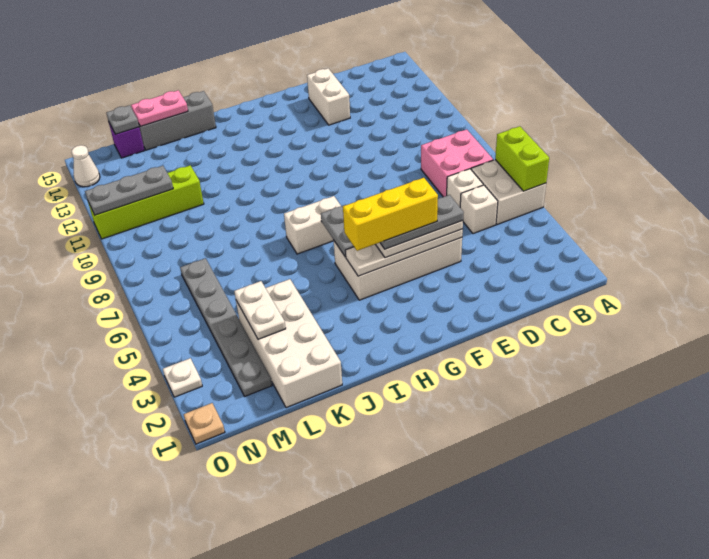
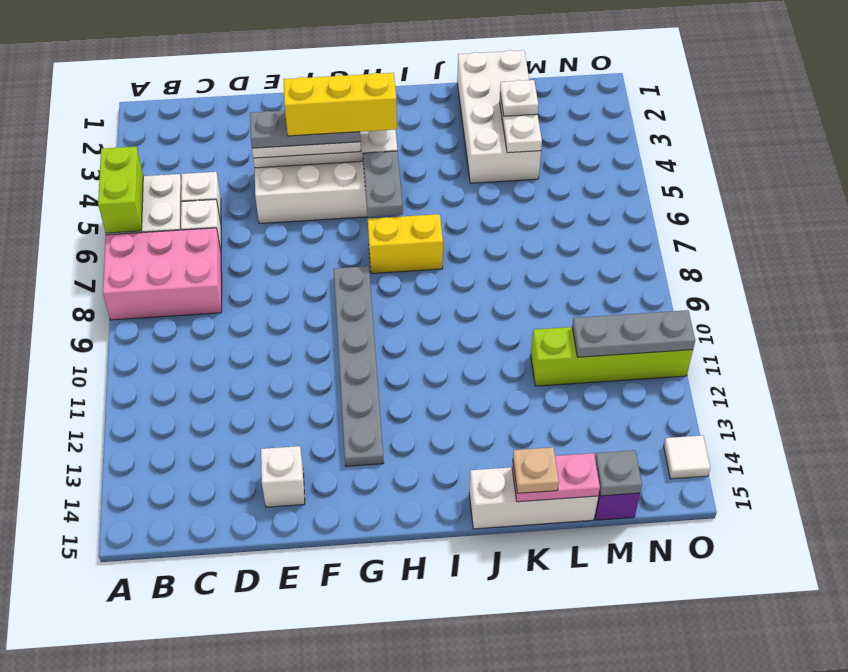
pink brick B7:C8 level 1 -> pink brick A7:C8 level 1
white brick E13:E14 level 1 -> white brick E14 level 1
white brick H7:I7 level 1 -> yellow brick H7:I7 level 1
grey brick J15:L15 level 1 -> white brick J15:L15 level 1
grey plate M2:M7 level 1 -> grey plate G8:G13 level 1
tan plate O1 level 1 -> tan plate K15 level 3
white plate O3 level 1 -> white plate L3 level 3
white cone O14 level 1 -> white tile O14 level 1

